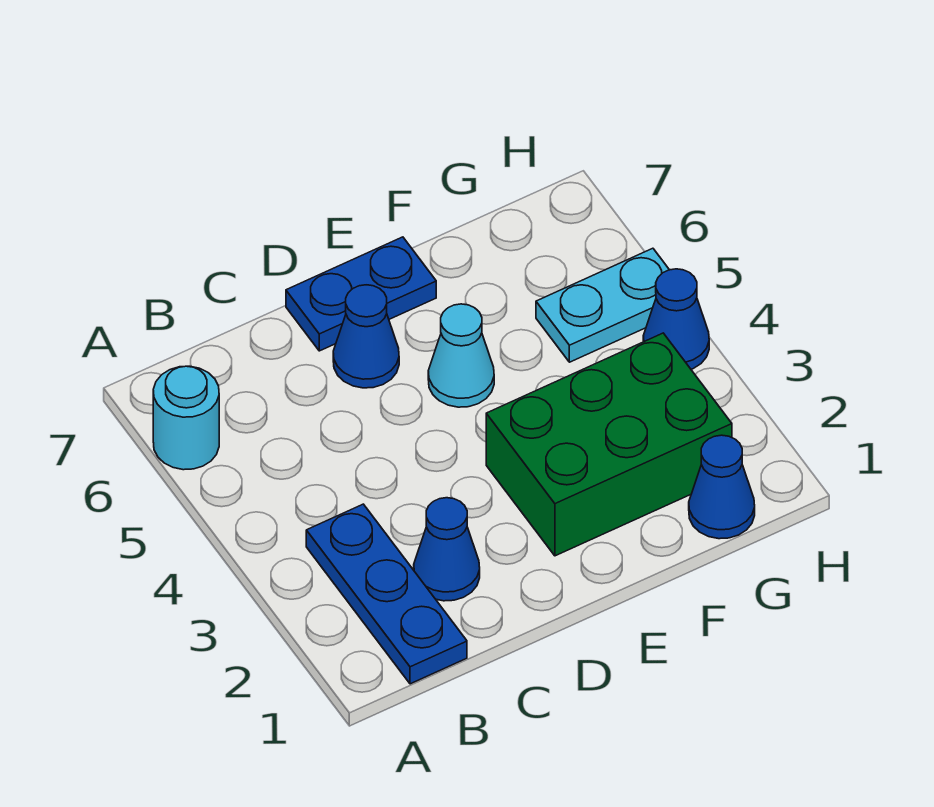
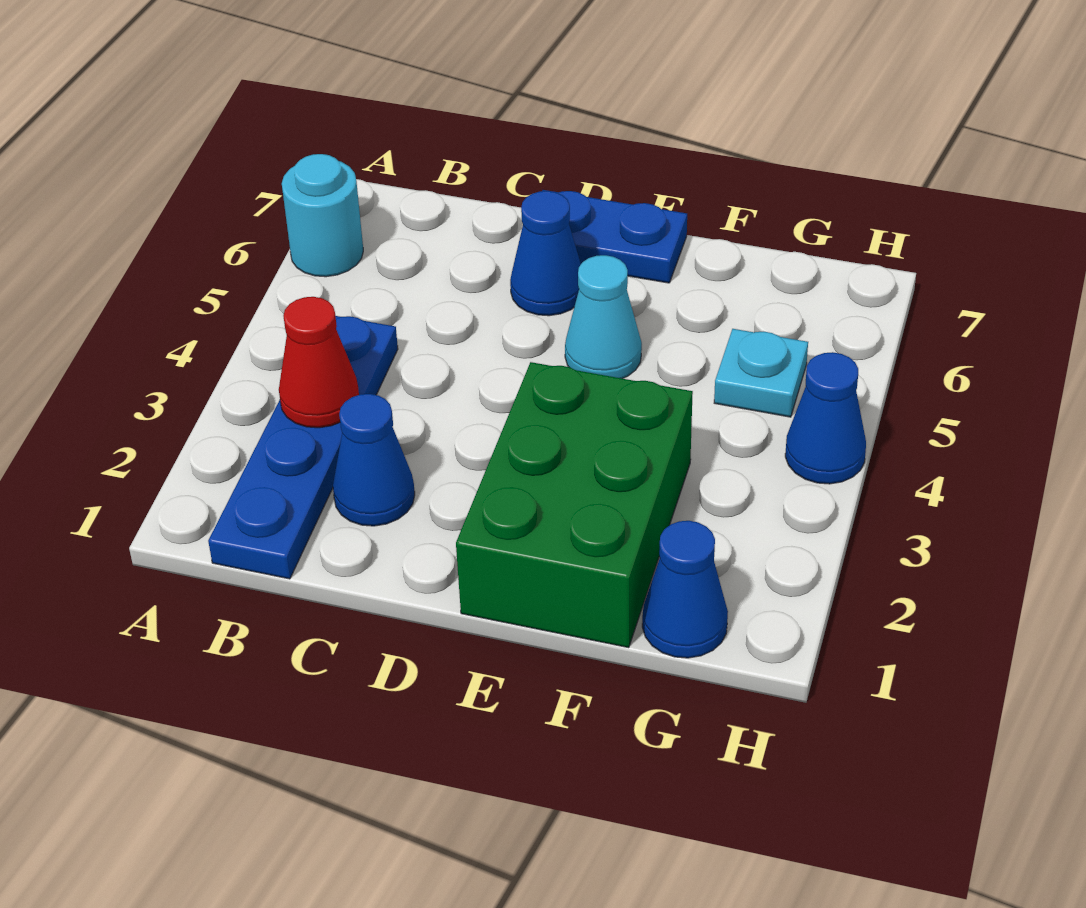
blue plate B1:B3 level 1 -> blue plate B1:B4 level 1
none -> red cone B3 level 2
green brick E2:G3 level 1 -> green brick E1:F3 level 1
cyan plate G5:H5 level 1 -> cyan plate G5 level 1

